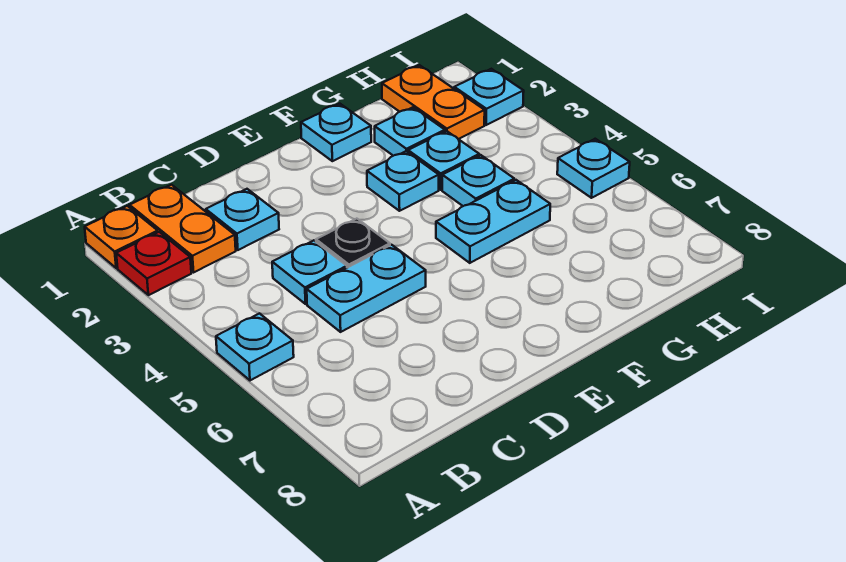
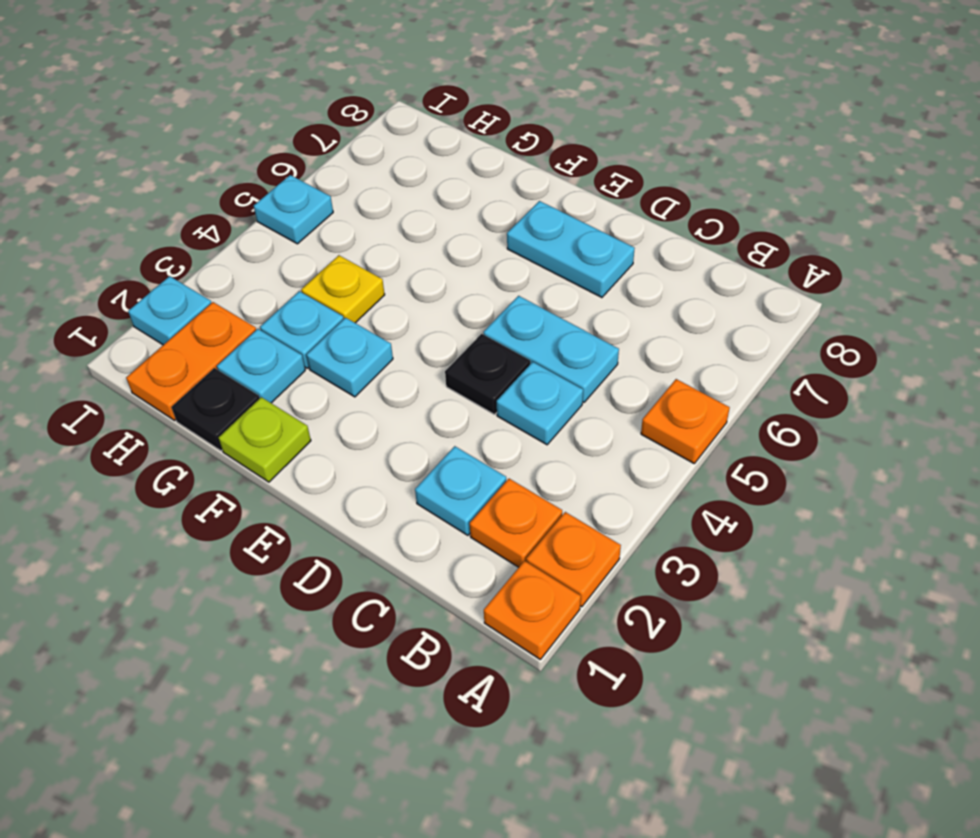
red plate A2 level 1 -> orange plate A2 level 1
cyan plate A5 level 1 -> orange plate A5 level 1
orange plate B1:B2 level 1 -> orange plate B2 level 1
cyan plate F1 level 1 -> lime plate F1 level 1
cyan plate F5:G5 level 1 -> cyan plate D7:E7 level 1
none -> black plate G1 level 1
cyan plate G4 level 1 -> yellow plate G4 level 1

